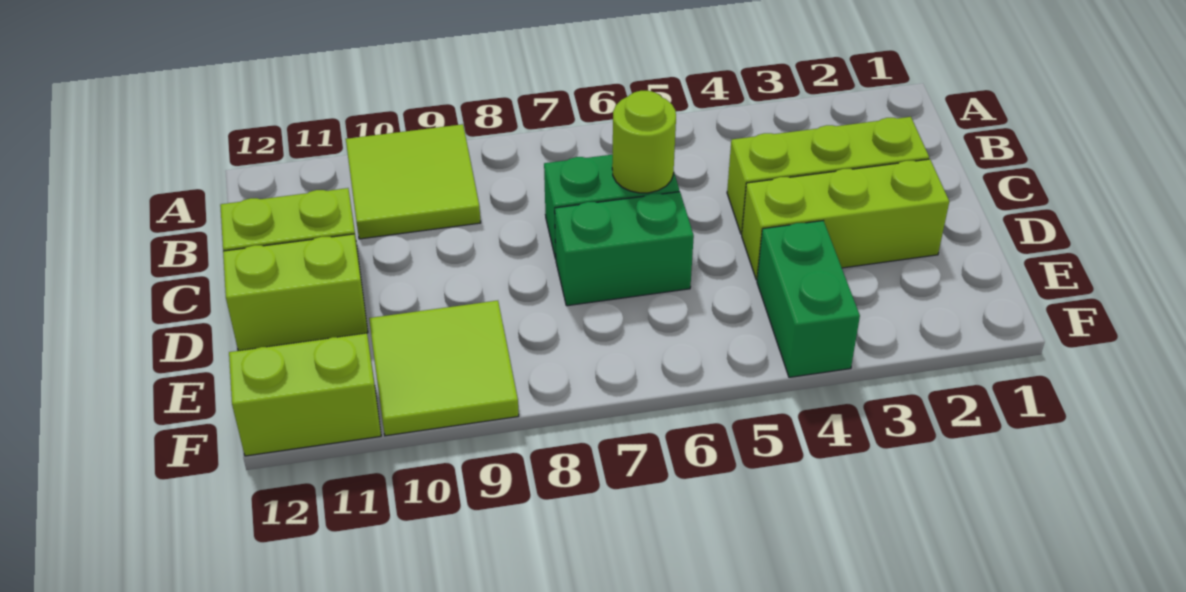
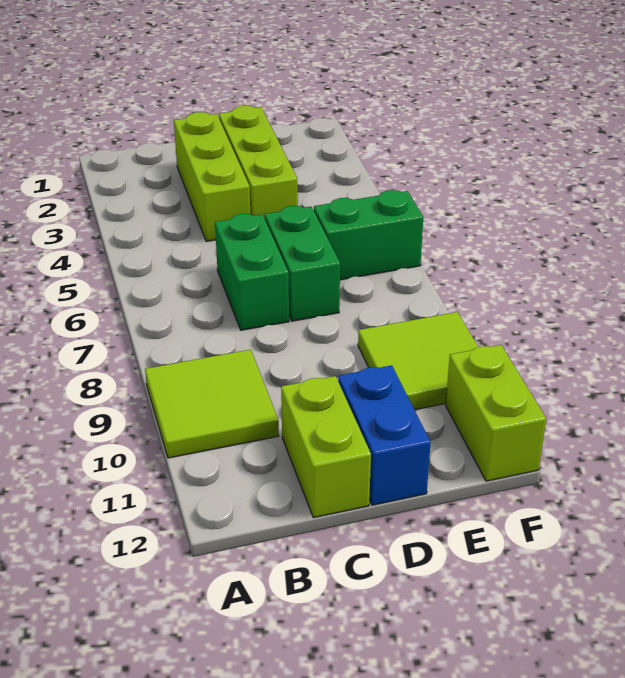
lime round brick C6 level 2 -> none
lime brick D11:D12 level 1 -> blue brick D11:D12 level 1
green brick E4:F4 level 1 -> green brick E6:F6 level 1

